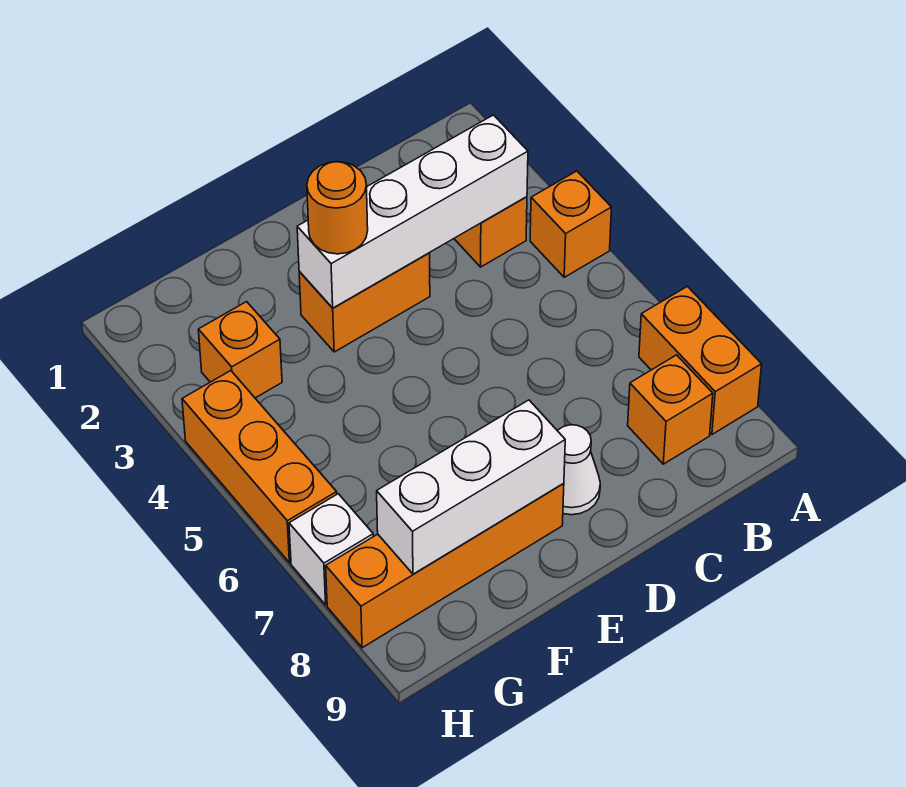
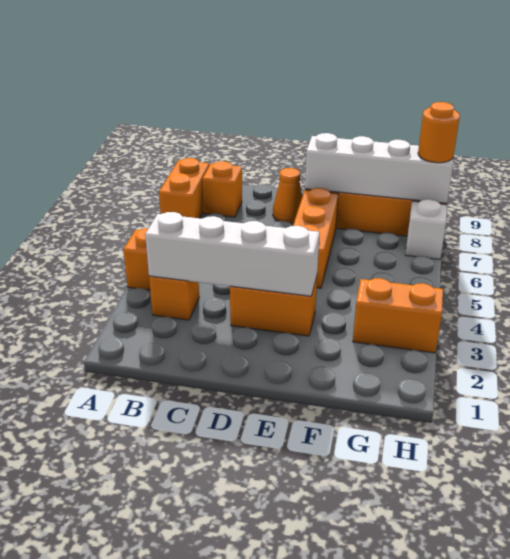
white cone D8 level 1 -> orange cone D8 level 1
orange round brick E3 level 3 -> orange round brick H8 level 3
white brick E8:G8 level 2 -> white brick E8:H8 level 2
orange brick G3 level 1 -> orange brick G3:H3 level 1
orange brick H4:H6 level 1 -> orange brick E5:E7 level 1

